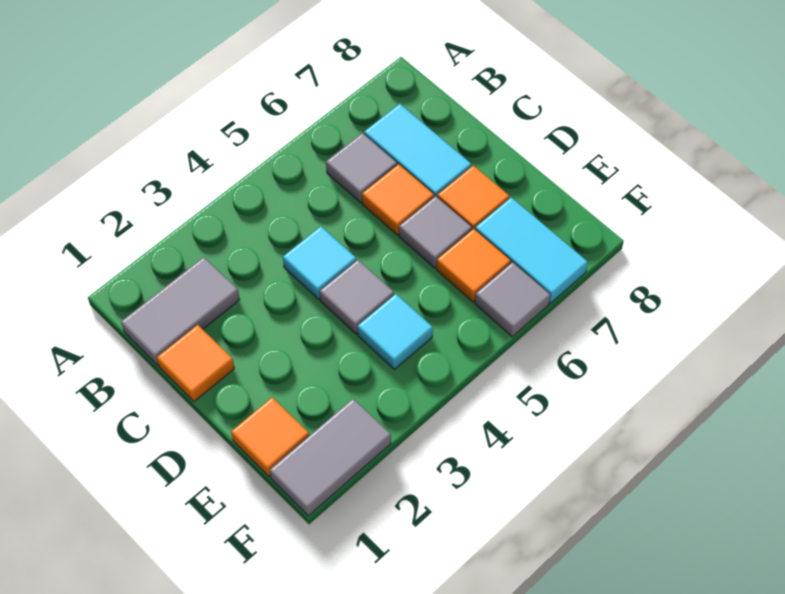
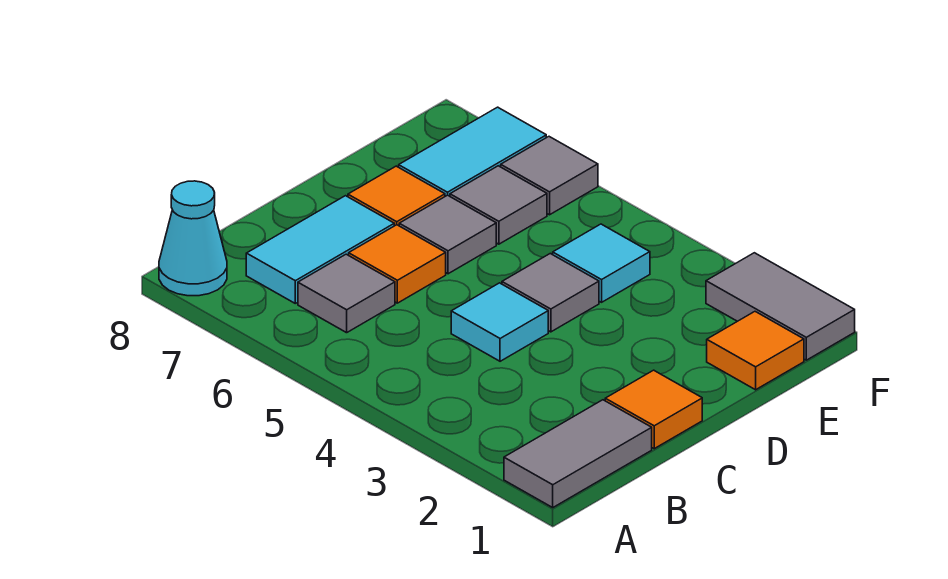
none -> cyan cone A8 level 1
grey tile B1:B2 level 1 -> grey tile A1:B1 level 1
orange tile E6 level 1 -> grey tile E6 level 1

